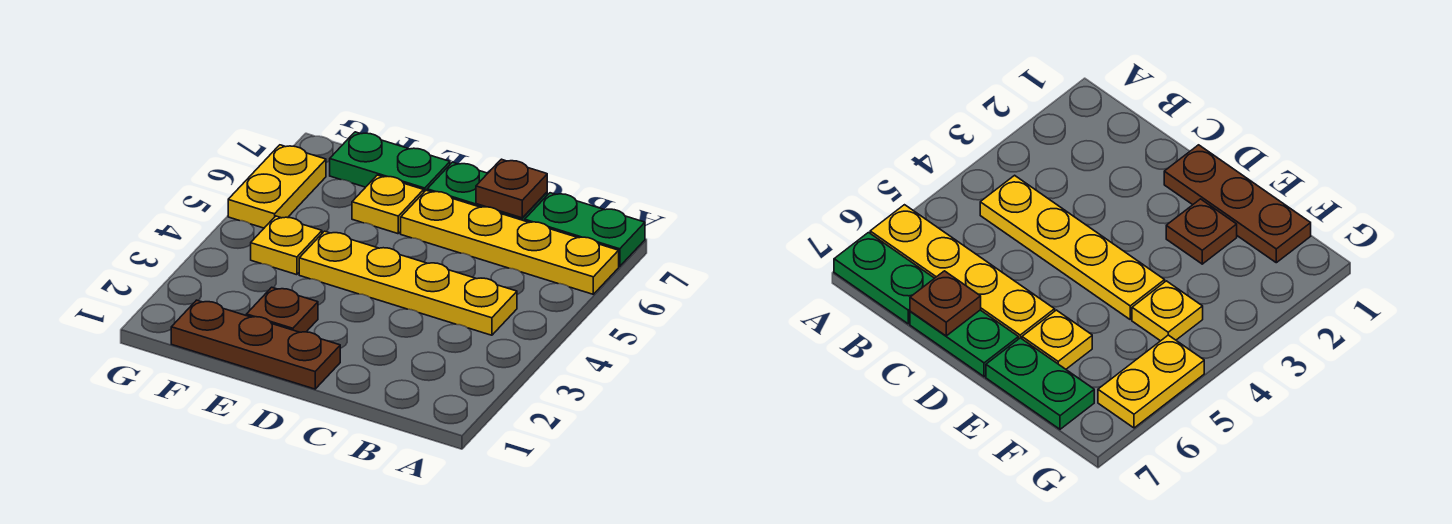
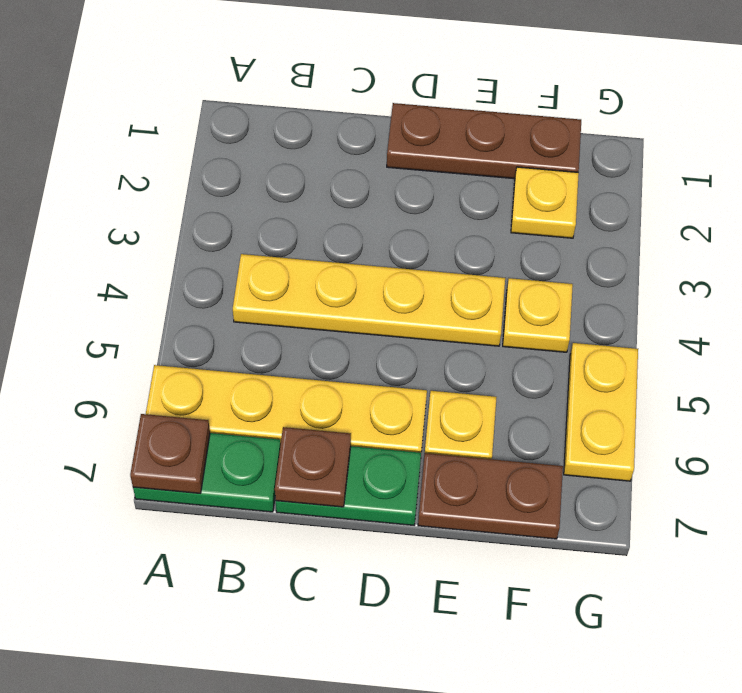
brown plate E2 level 1 -> brown plate A7 level 2
green plate E7:F7 level 1 -> brown plate E7:F7 level 1
none -> yellow plate F2 level 1

